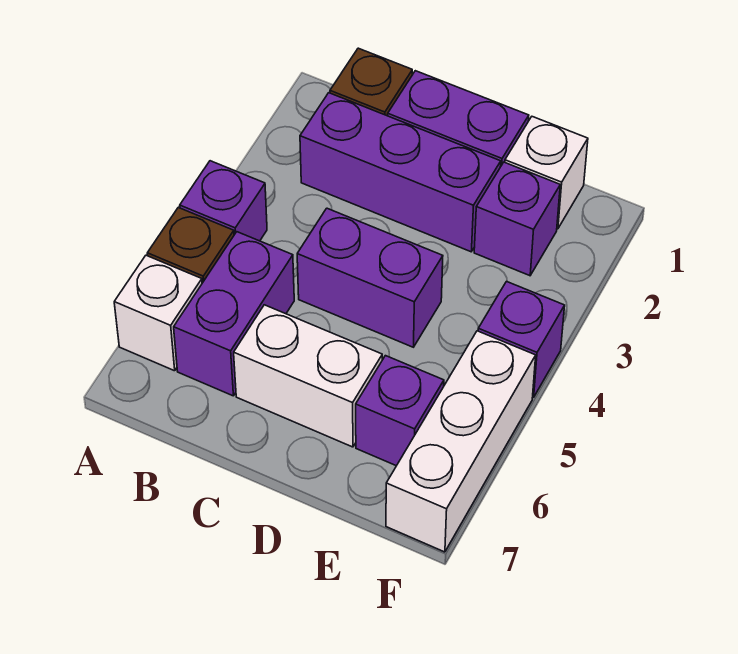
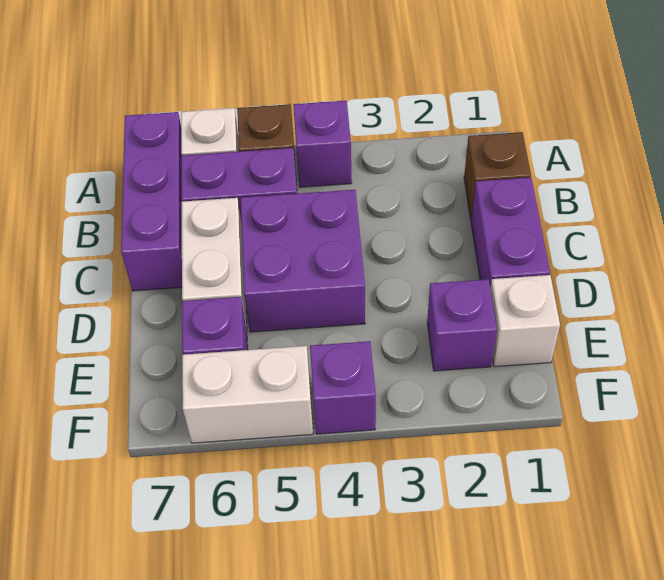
purple brick B2:D2 level 1 -> purple brick A7:C7 level 1
purple brick C4:D4 level 1 -> purple brick C4:D5 level 1
white brick F5:F7 level 1 -> white brick F5:F6 level 1

